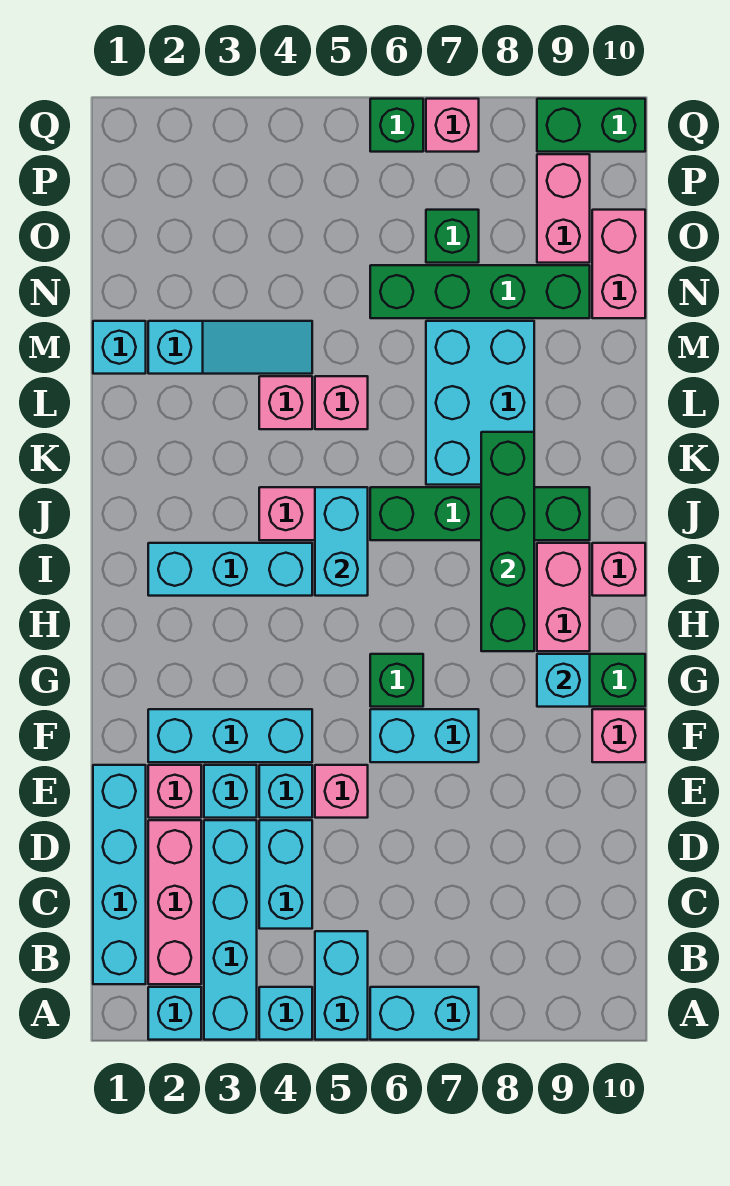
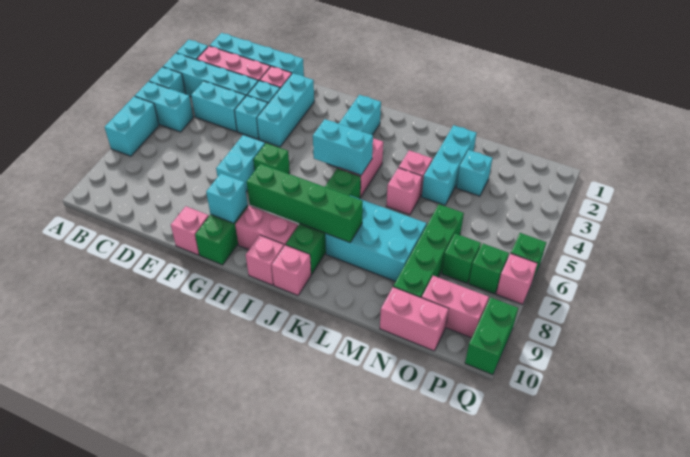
pink brick E5 level 1 -> pink brick J10 level 1
cyan brick M1 level 1 -> cyan brick N3 level 1
cyan slope M2:M4 level 1 top 2 -> cyan brick M2:M4 level 1
none -> green brick P7 level 1

